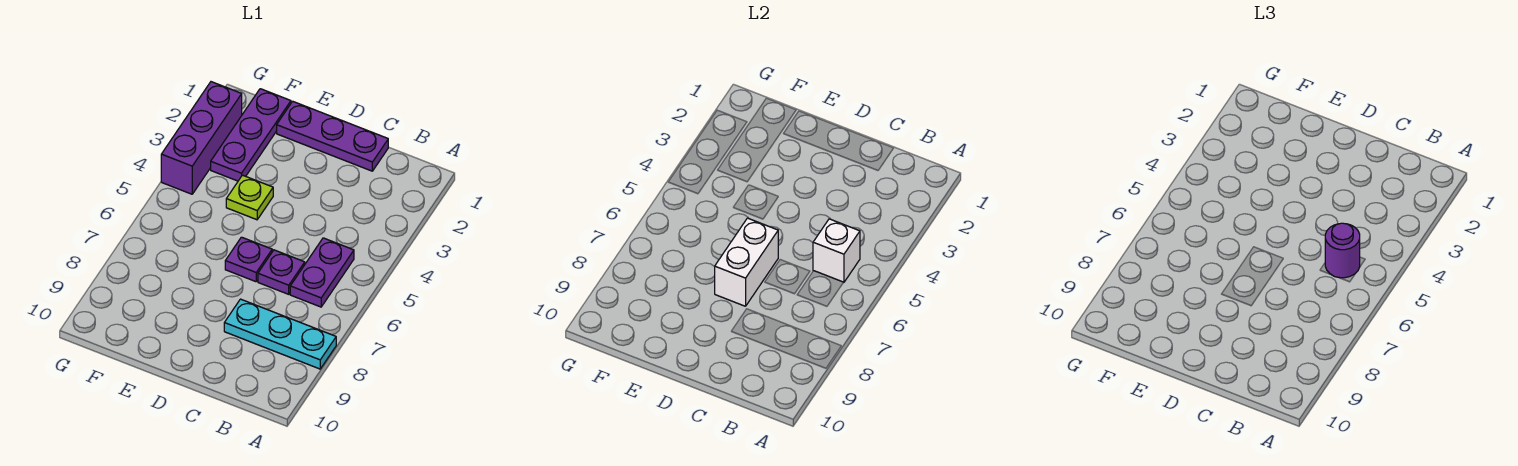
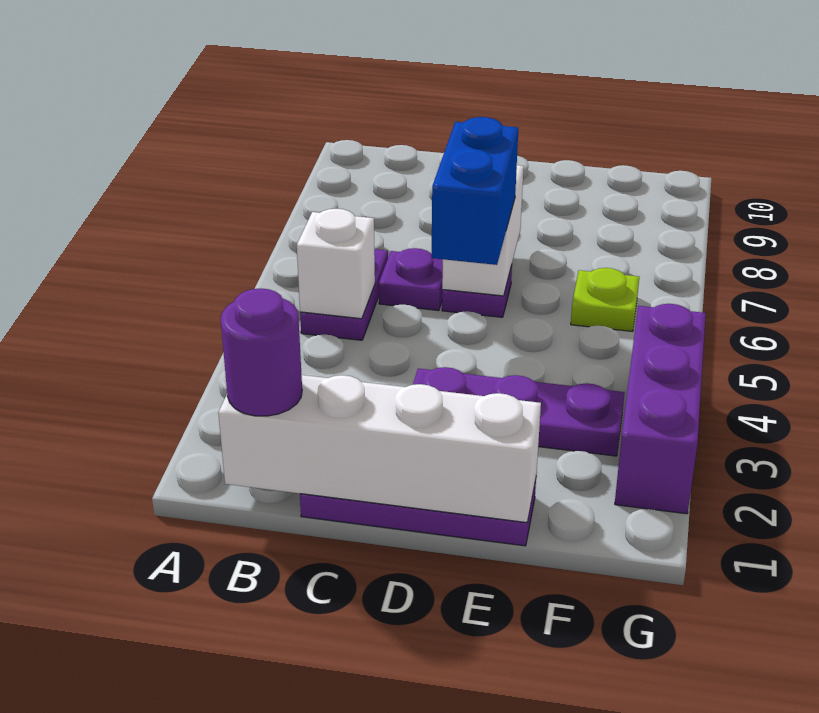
cyan plate A8:C8 level 1 -> none
none -> white brick B1:E1 level 2
purple round brick B5 level 3 -> purple round brick B1 level 3
none -> blue brick D5:D6 level 3
lime plate E4 level 1 -> lime plate F6 level 1
purple plate F1:F3 level 1 -> purple plate D3:F3 level 1

